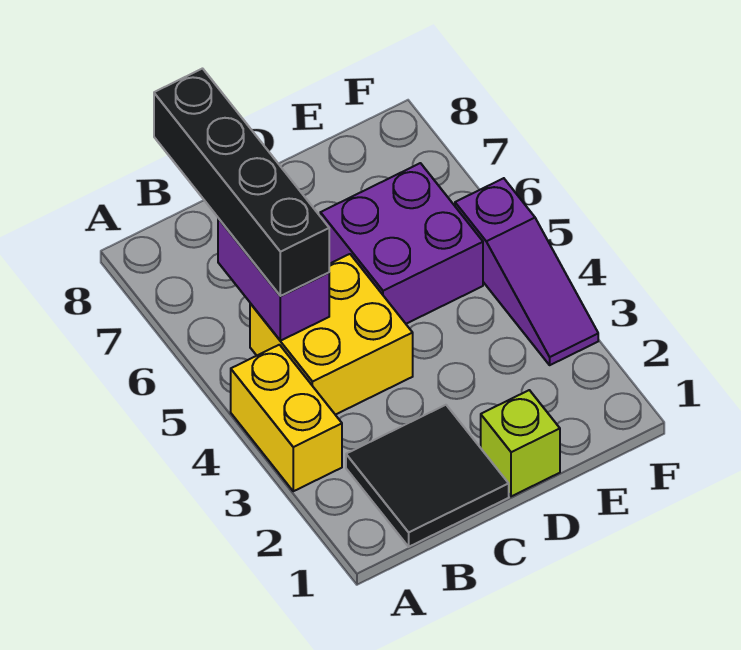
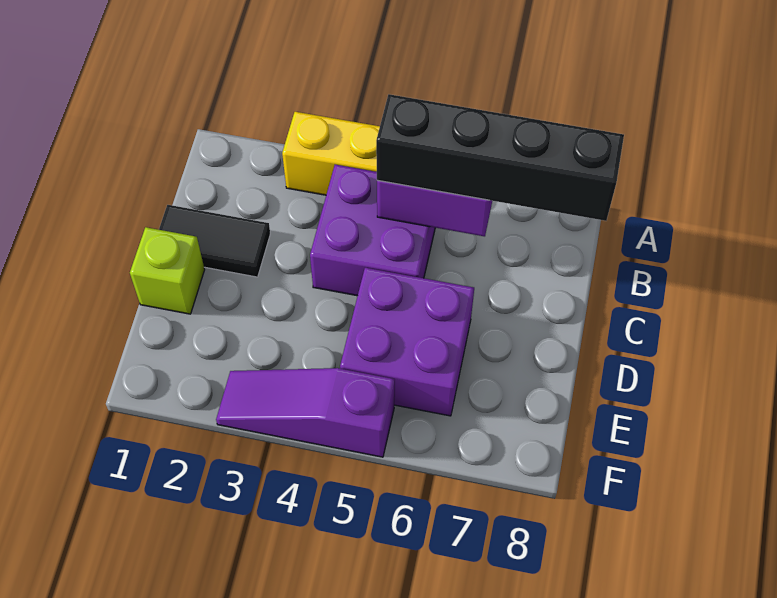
black tile B1:C2 level 1 -> black tile C1:C2 level 1
yellow brick B4:C5 level 1 -> purple brick B4:C5 level 1

